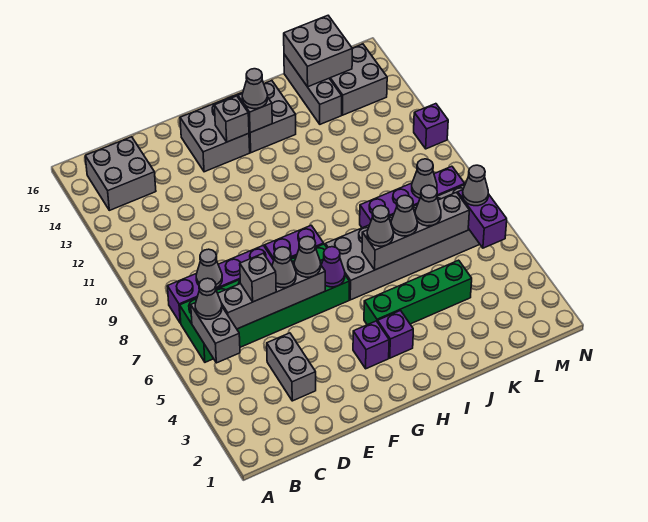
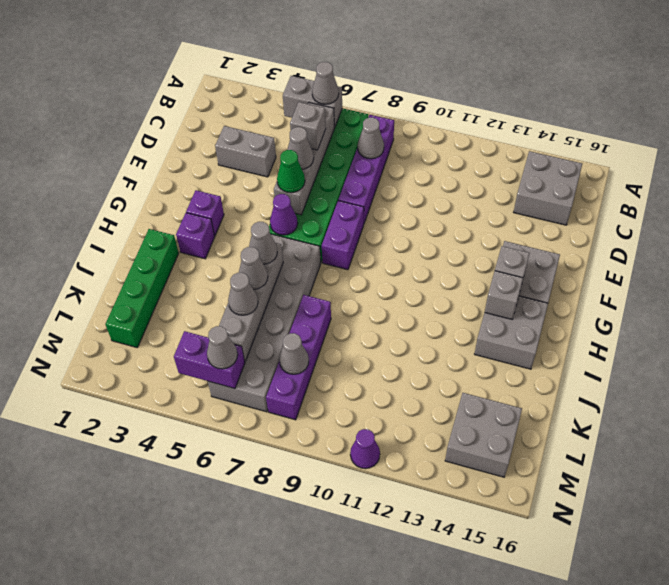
grey cone F6 level 3 -> green cone F6 level 3
green brick H4:K4 level 1 -> green brick I2:L2 level 1
grey cone H14 level 3 -> none
grey brick K14:K16 level 1 -> none
grey brick K15:L16 level 2 -> none
purple brick N11 level 1 -> purple cone N11 level 1

